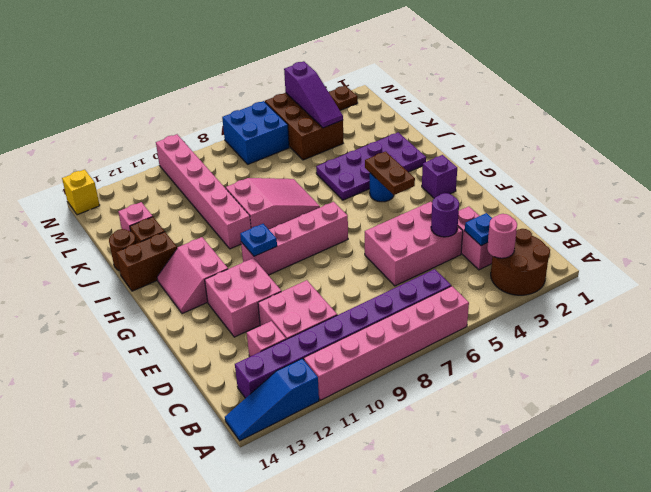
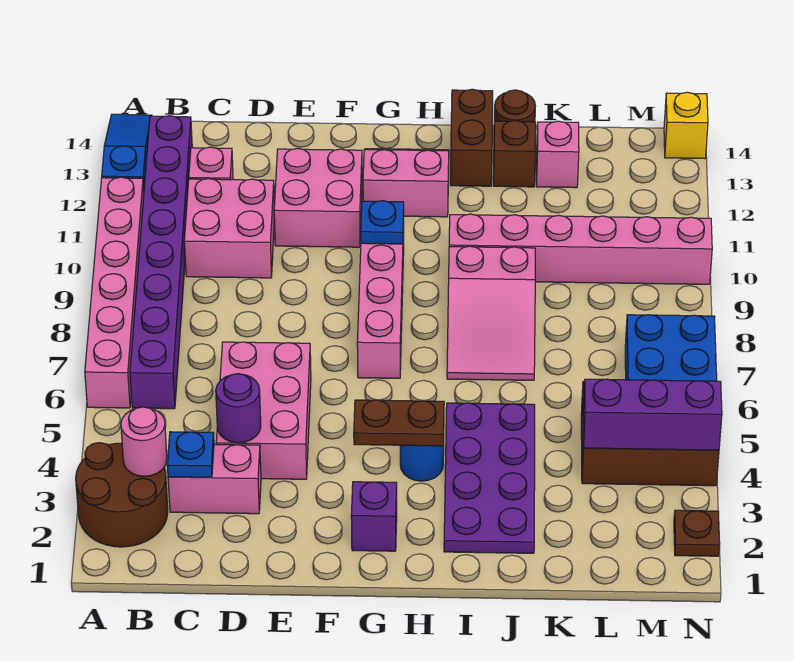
purple slope L4:N4 level 2 top N -> purple brick L4:N4 level 2

